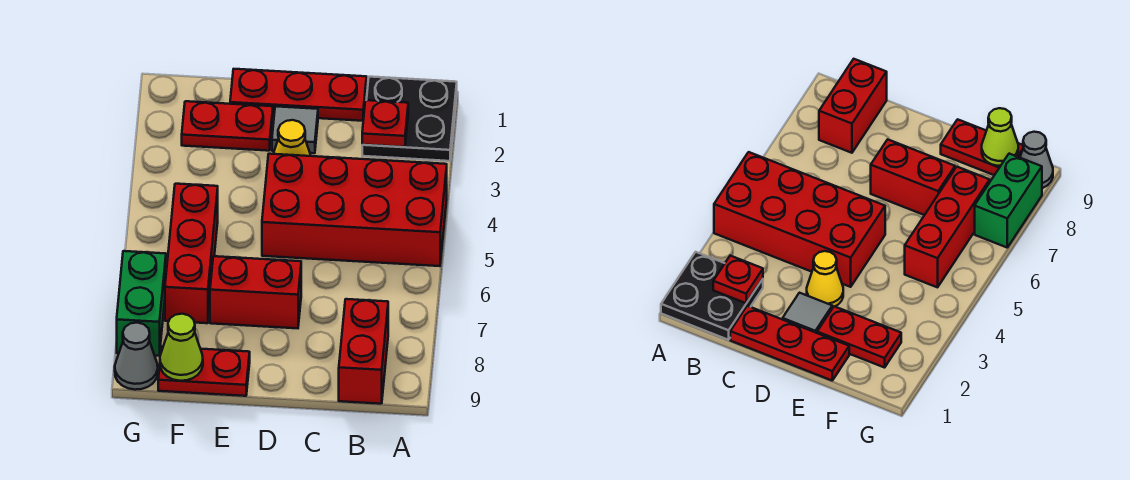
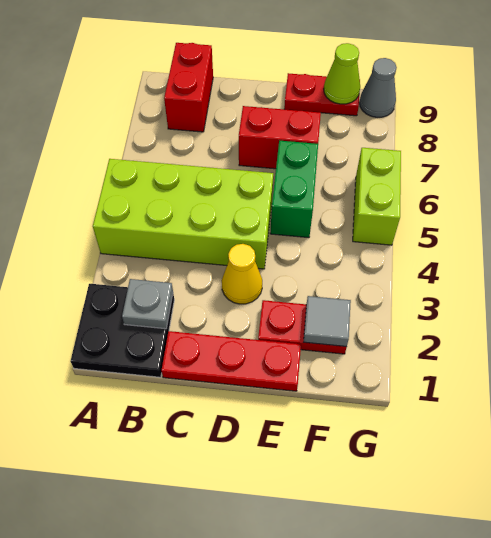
red brick A4:D5 level 1 -> lime brick A4:D5 level 1
red plate B2 level 2 -> grey plate B2 level 2
grey tile D2 level 1 -> grey tile F2 level 2
red brick F5:F7 level 1 -> none
none -> lime brick G5:G6 level 1
green brick G7:G8 level 1 -> green brick E5:E6 level 1

